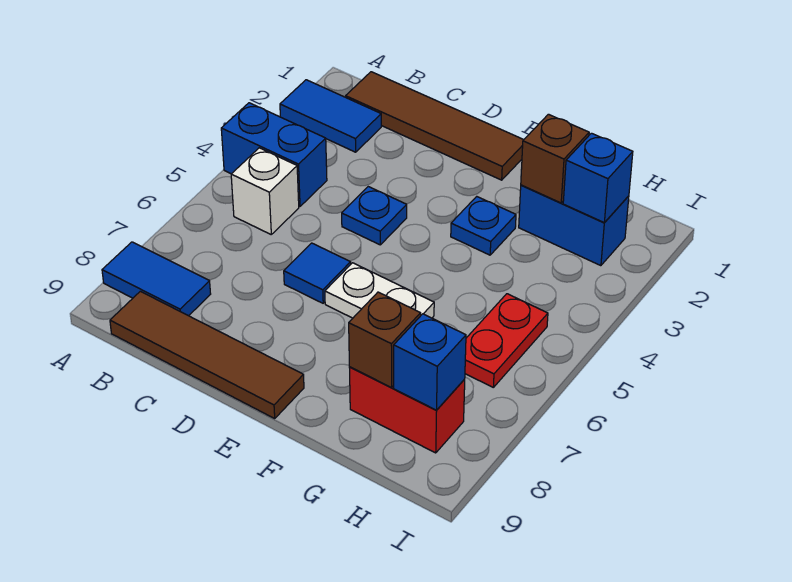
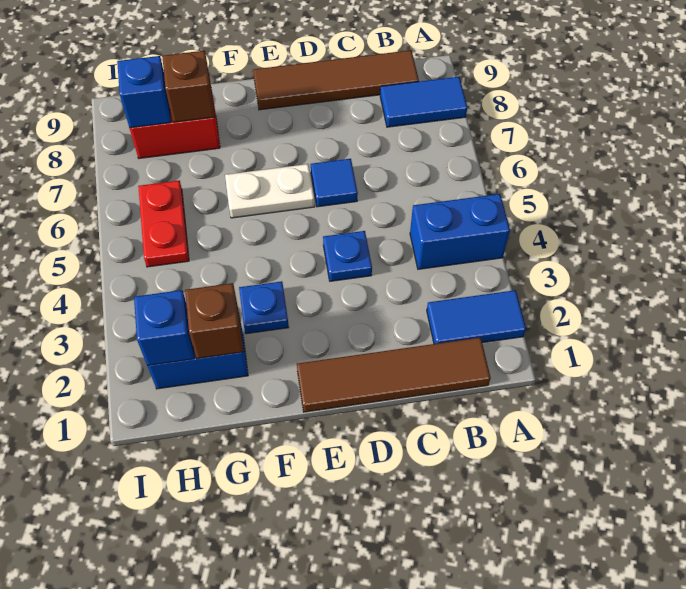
white brick B5 level 1 -> none

